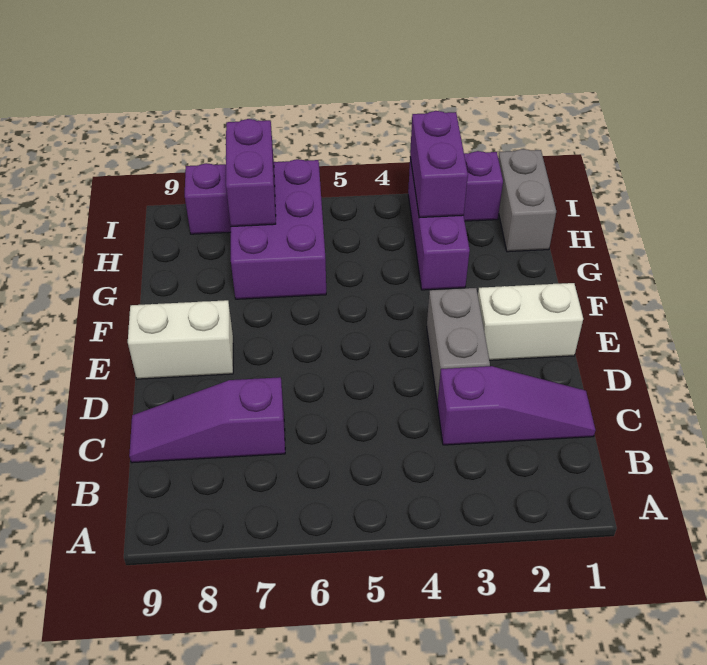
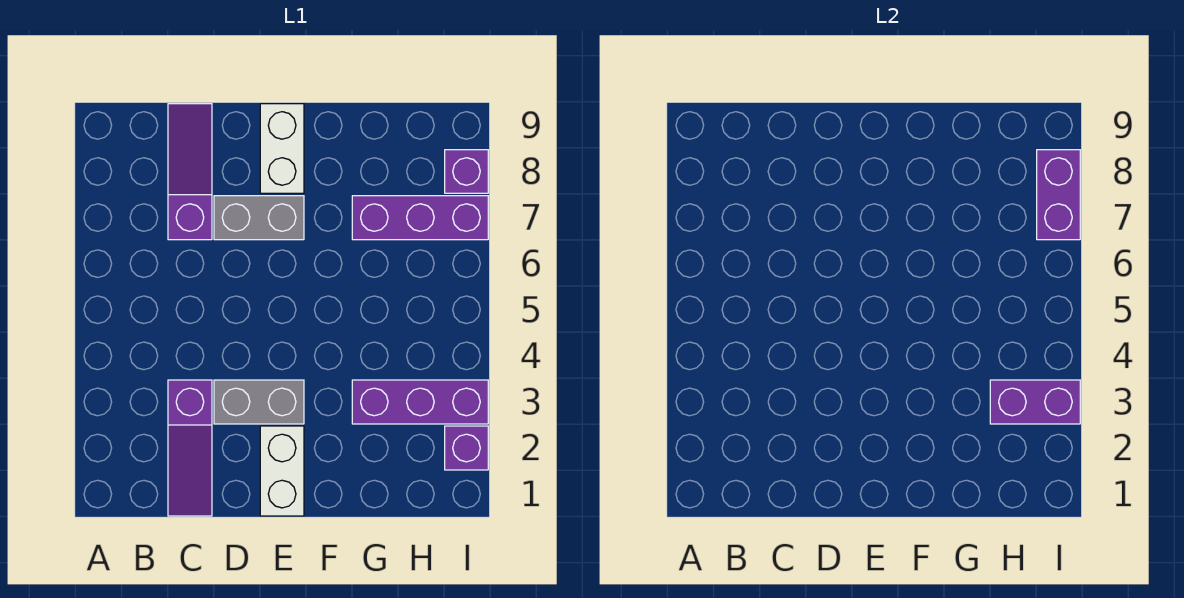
purple brick G6:I7 level 1 -> purple brick G7:I7 level 1
grey brick H1:I1 level 1 -> grey brick D7:E7 level 1
purple brick H7:I7 level 2 -> purple brick I7:I8 level 2

